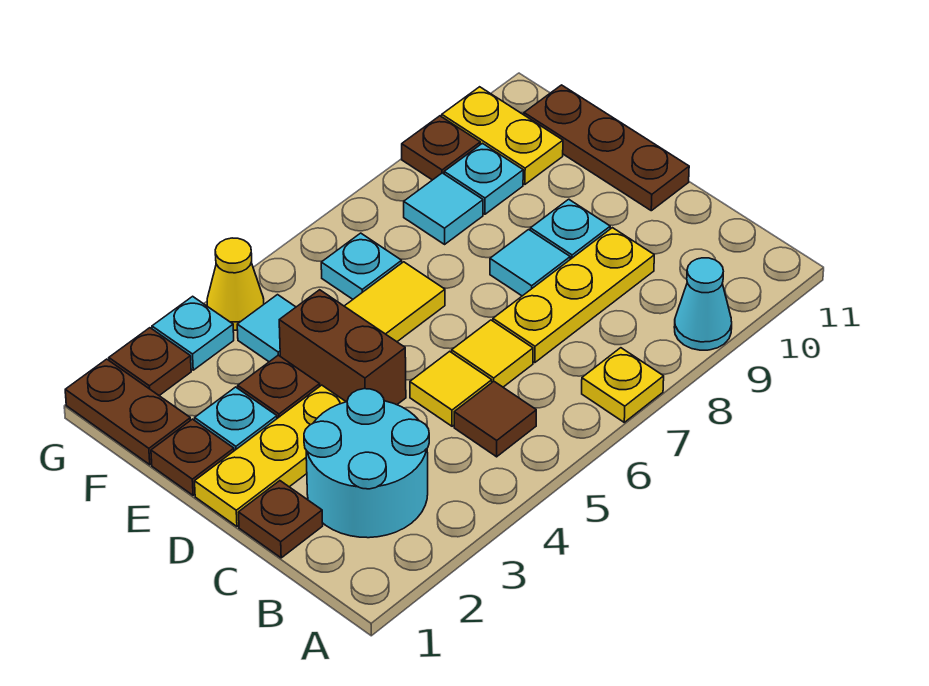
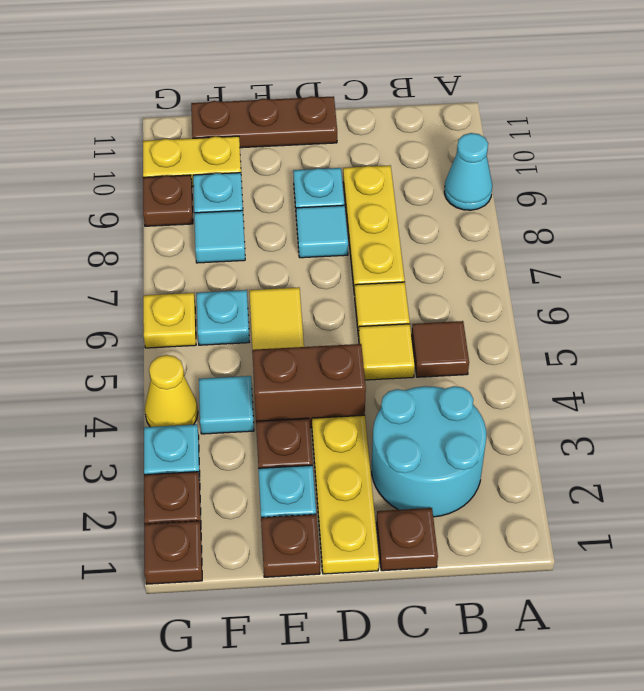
yellow plate A7 level 1 -> yellow plate G6 level 1
brown plate F1:G1 level 1 -> brown plate G1 level 1

